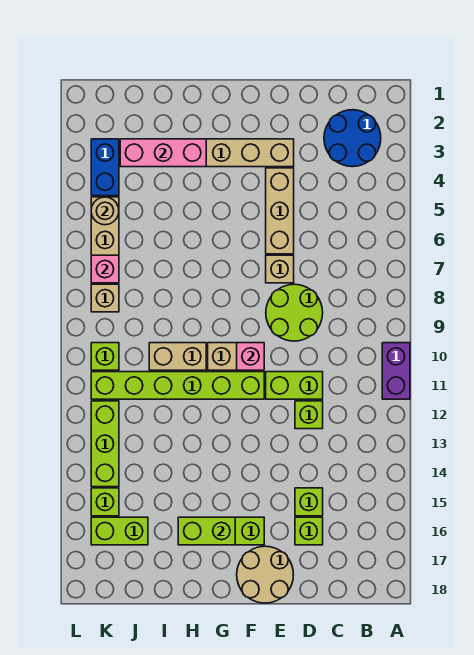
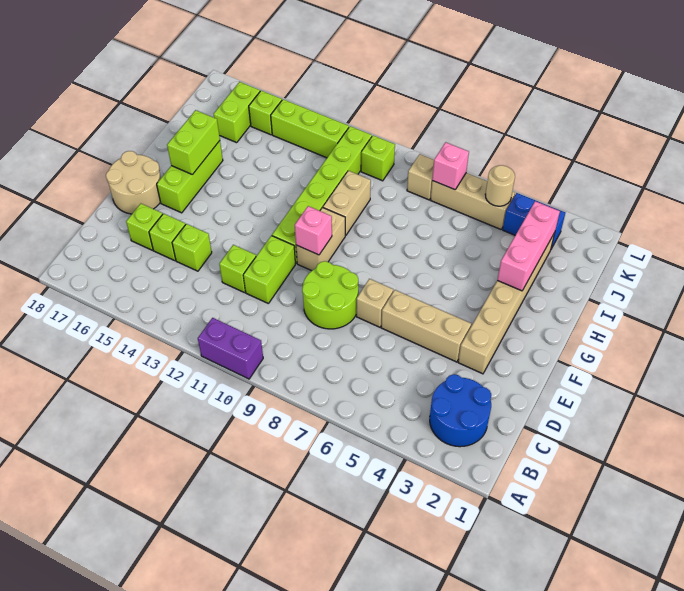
none -> lime brick D14 level 1

